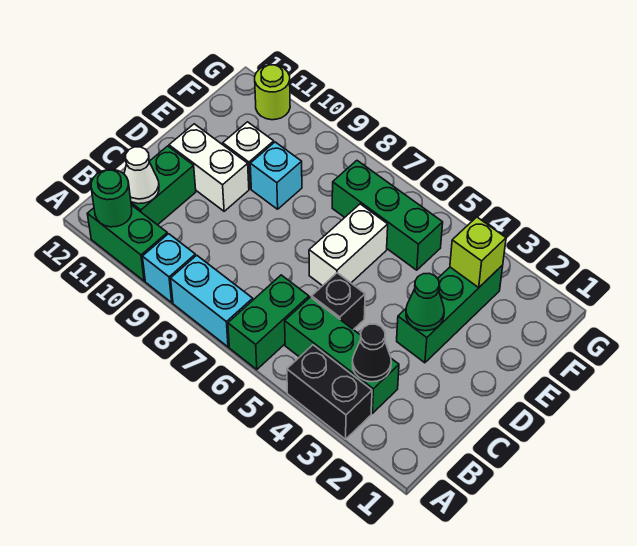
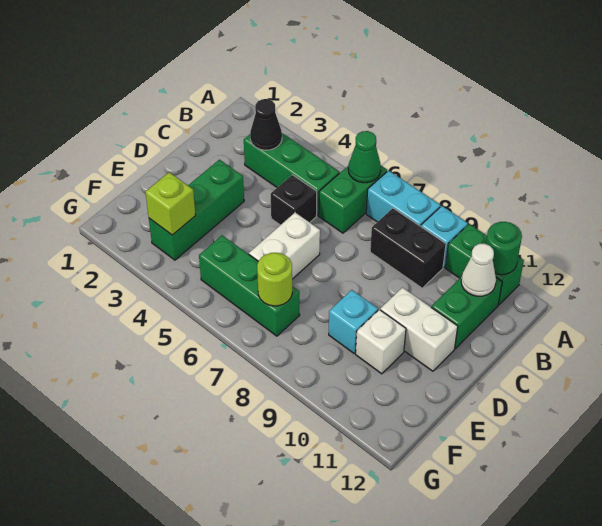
black brick A3:A4 level 1 -> black brick B8:B9 level 1
green cone D3 level 2 -> green cone A6 level 2
lime round brick G11 level 1 -> lime round brick F7 level 2

